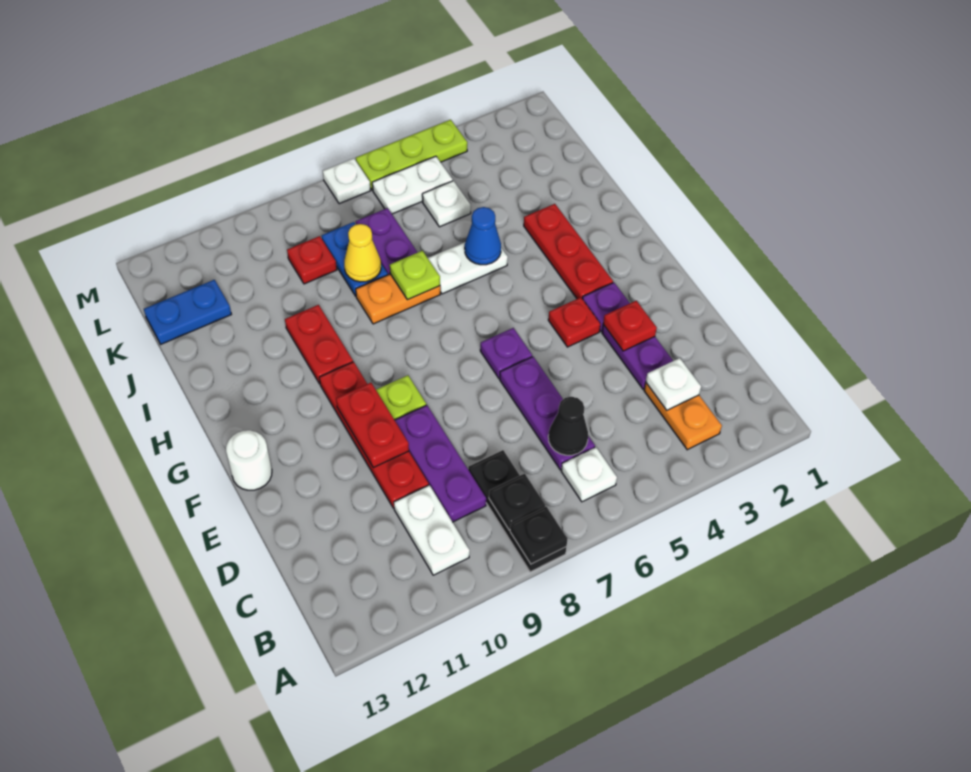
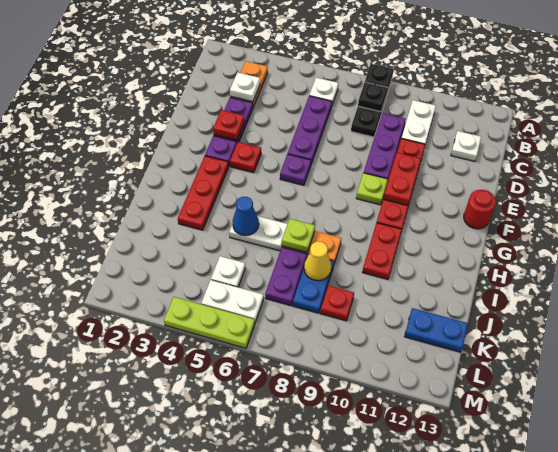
black cone C6 level 2 -> none
white round brick F13 level 1 -> red round brick F13 level 1
white plate M7 level 1 -> white plate C12 level 1

